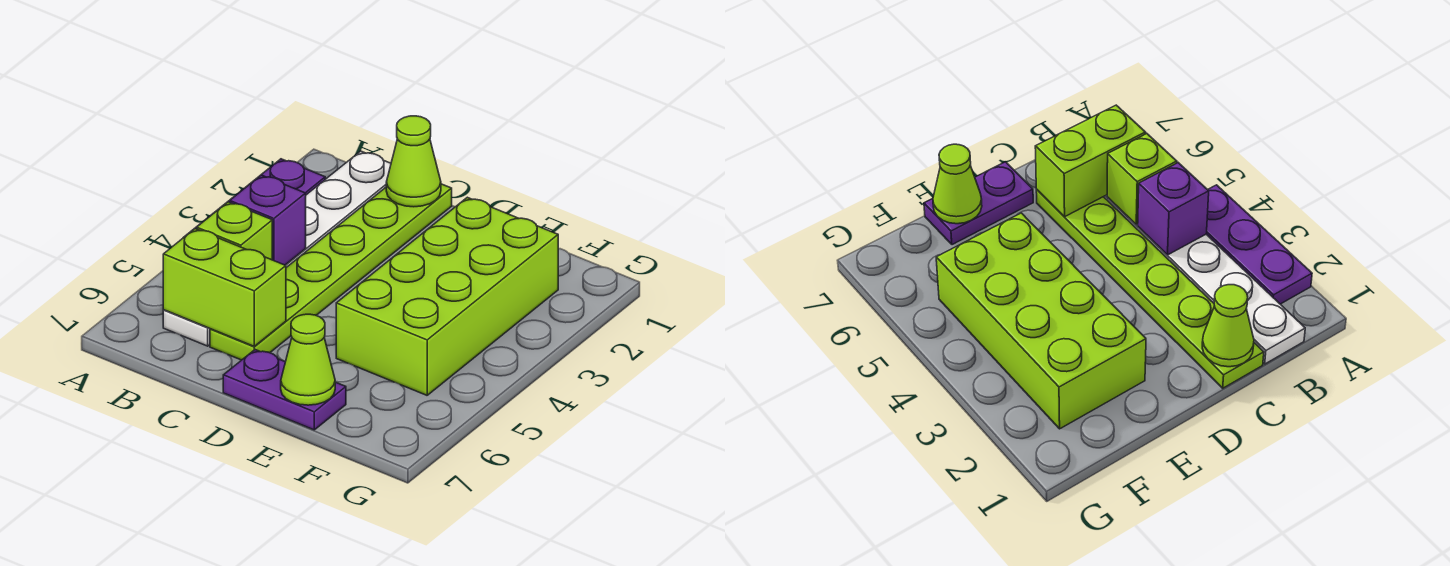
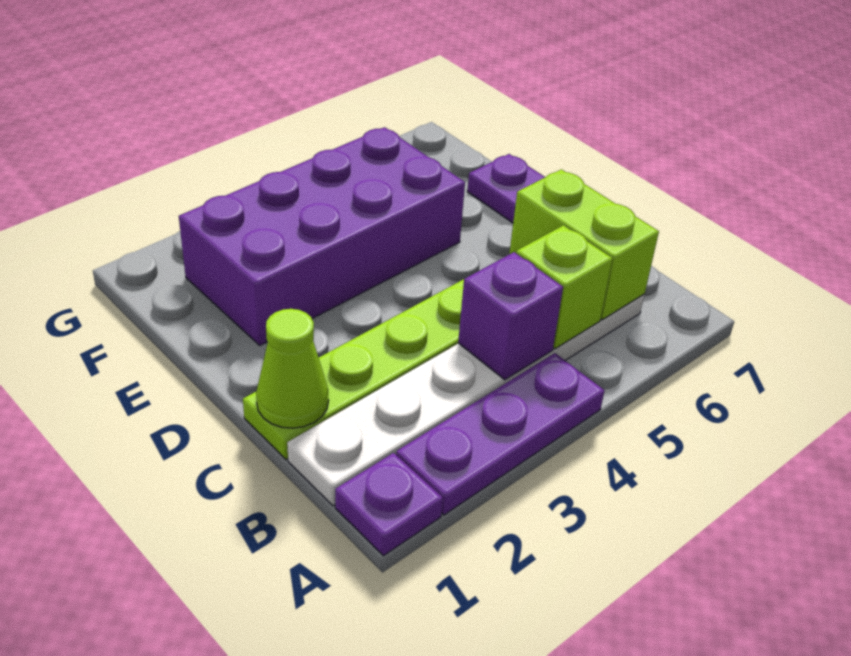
none -> purple plate A1 level 1
lime brick E2:F5 level 1 -> purple brick E2:F5 level 1
lime cone E7 level 2 -> none

